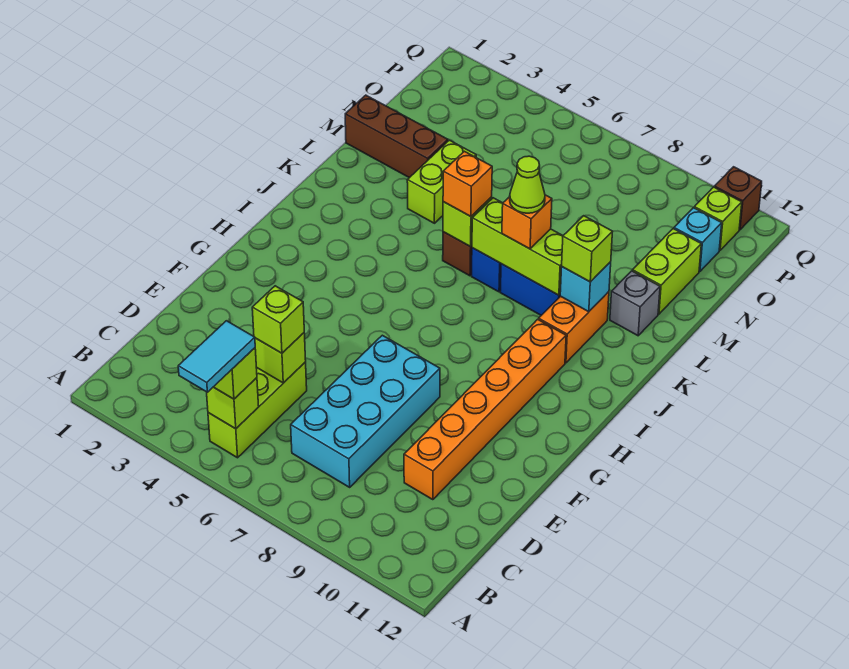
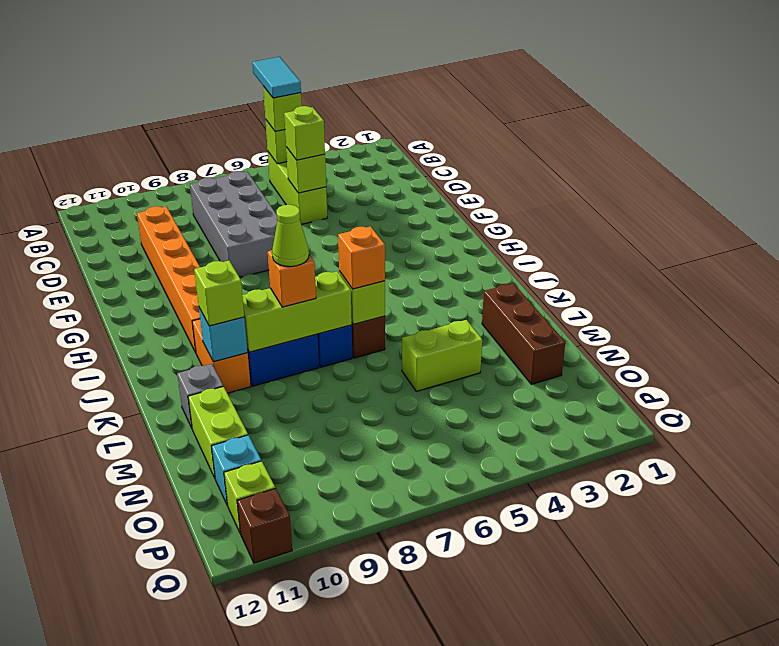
cyan brick C7:F8 level 1 -> grey brick C7:F8 level 1
lime brick L4:M4 level 1 -> lime brick M4:M5 level 1
brown brick M1:M3 level 1 -> brown brick L2:N2 level 1

